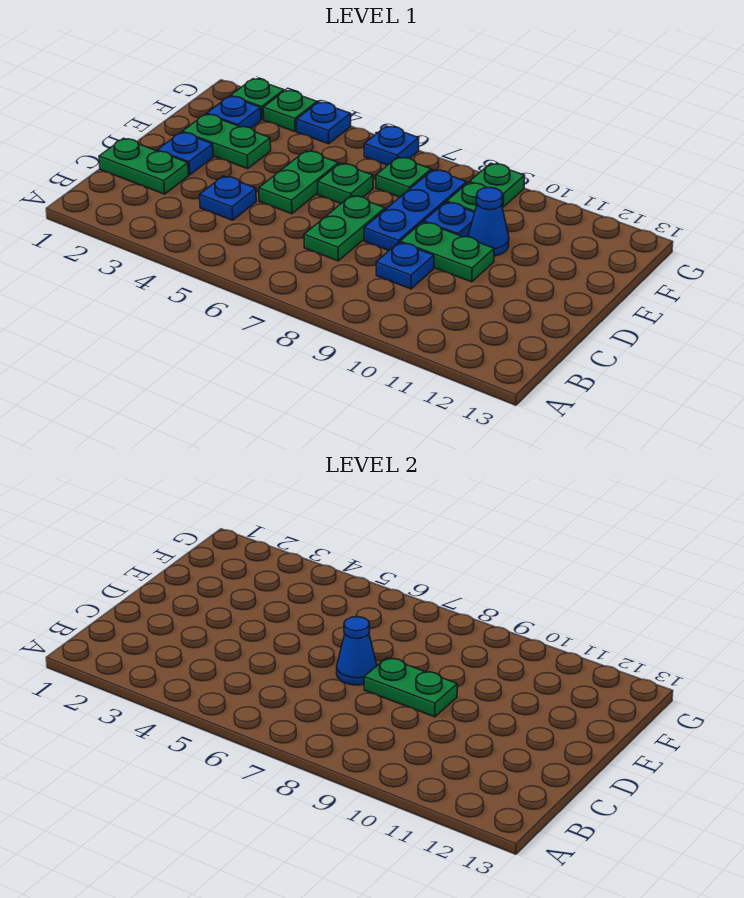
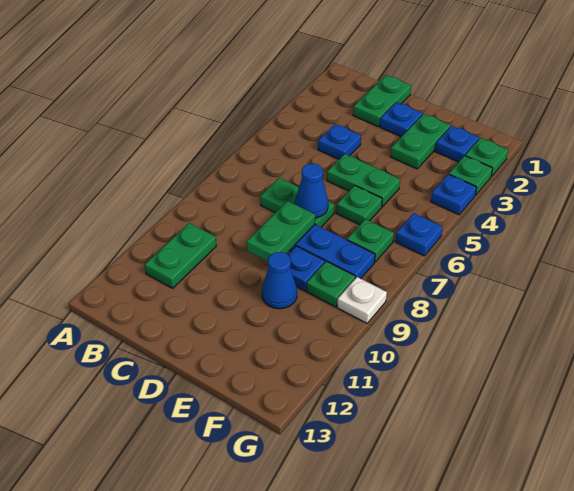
blue plate C9 level 1 -> none
green plate D9:D10 level 1 -> green plate B10:B11 level 1
green plate G9 level 1 -> white plate G9 level 1

